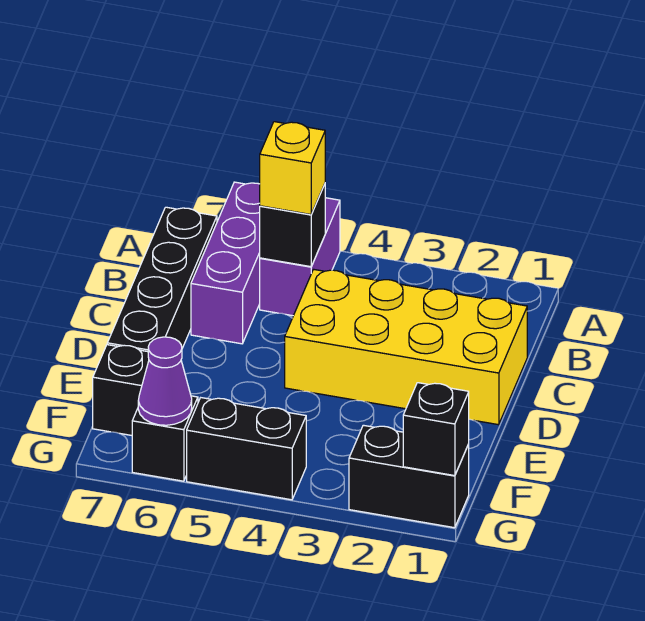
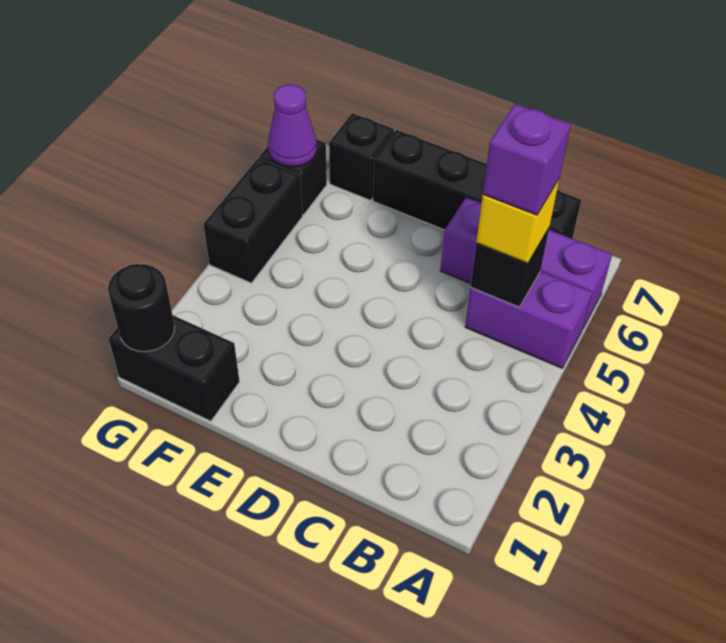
none -> purple brick B5 level 4
yellow brick C1:D4 level 1 -> none
black brick G1:G2 level 1 -> black brick F1:G1 level 1
black brick G1 level 2 -> black round brick G1 level 2

